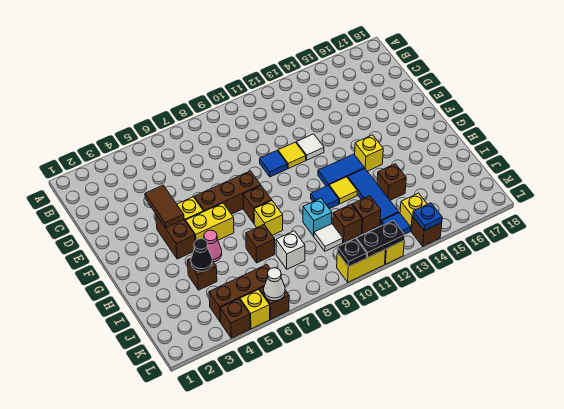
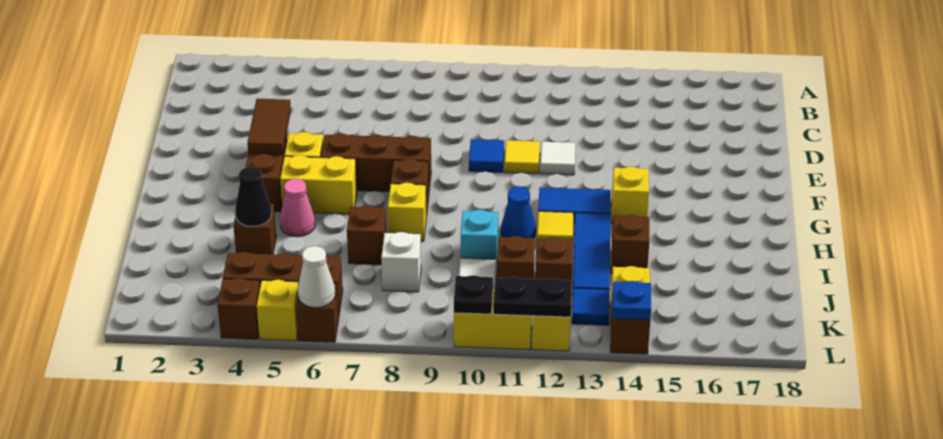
blue tile H11 level 1 -> blue cone H11 level 1

